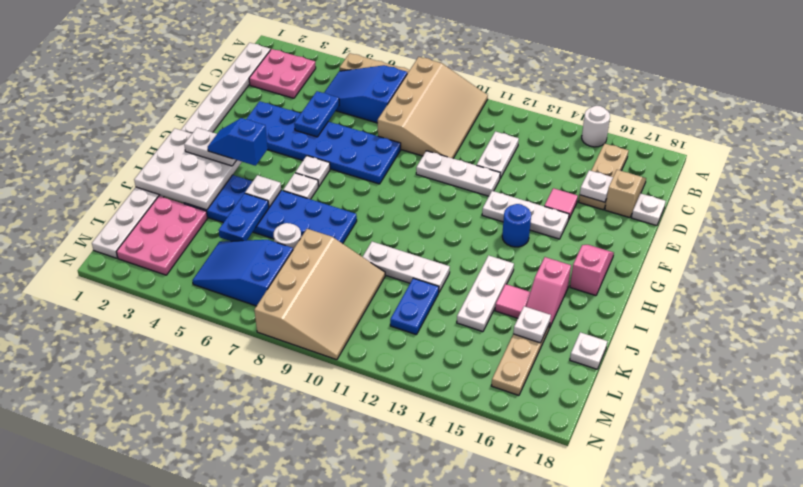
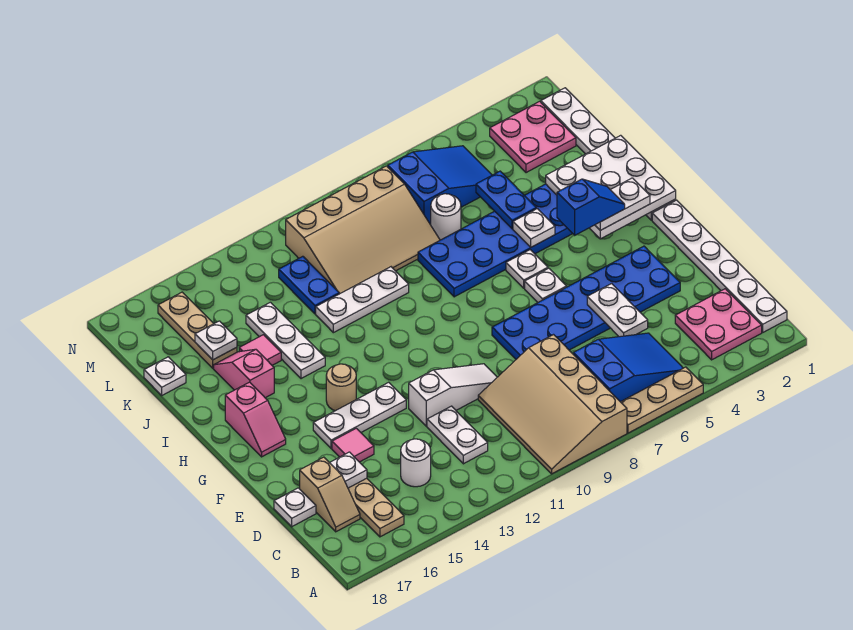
white round brick A15 level 1 -> white round brick C14 level 1
blue plate D5:E5 level 2 -> white plate D5:E5 level 2
white plate E10:E12 level 1 -> white slope E10:E12 level 1 top 12
blue round brick G14 level 1 -> tan round brick G14 level 1
pink plate K2:M3 level 1 -> pink plate L2:M3 level 1
tan slope K8:N10 level 1 top 8 -> tan slope K8:M11 level 1 top M

